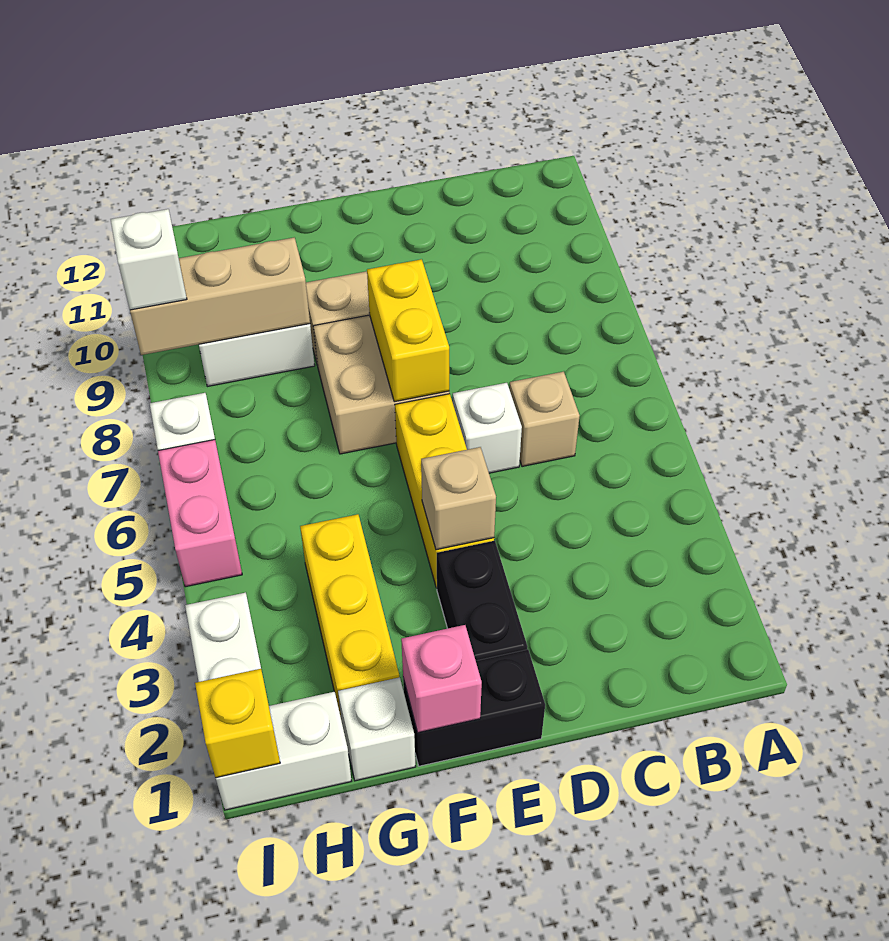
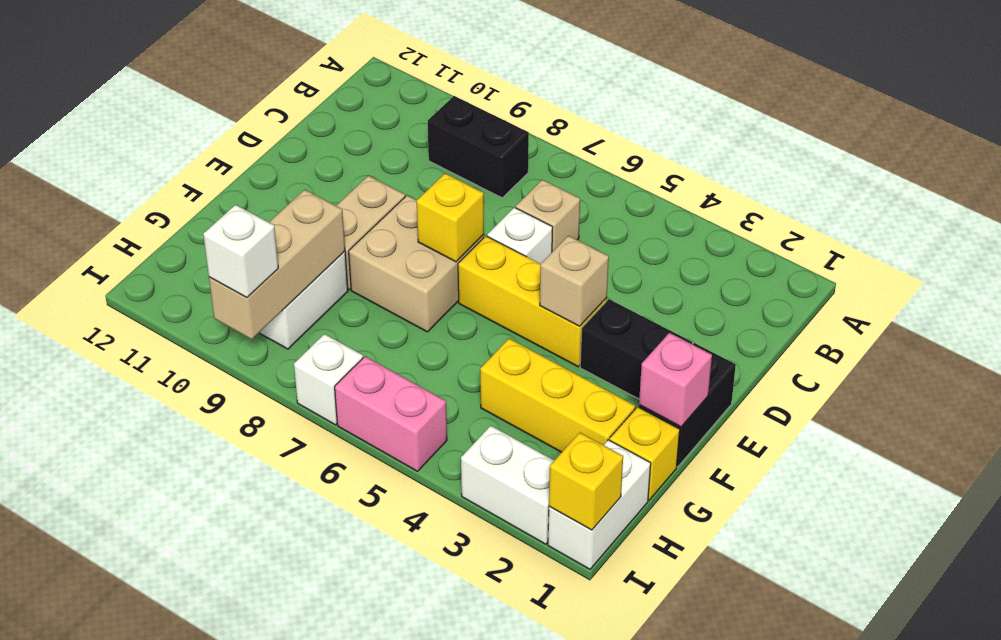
none -> black brick B8:B9 level 1
yellow brick E7:E8 level 2 -> yellow brick E7 level 2
white brick G1 level 1 -> yellow brick G1 level 1

